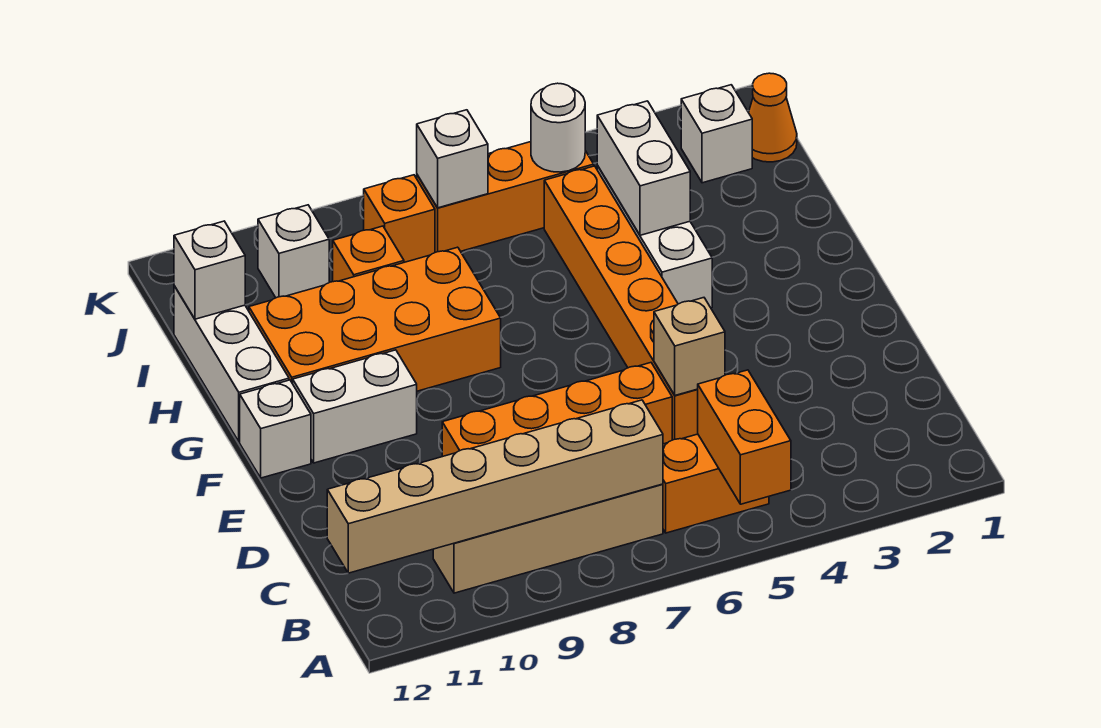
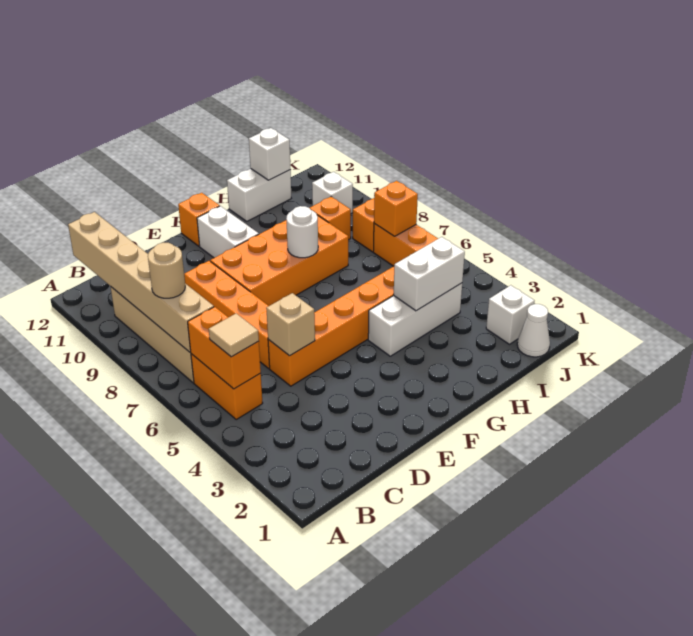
orange brick A5:B5 level 2 -> orange brick B5:B6 level 2
none -> tan tile B5 level 3
none -> tan round brick B8 level 3
white brick F12 level 1 -> orange brick F12 level 1
orange brick G8:H11 level 1 -> orange brick E8:H9 level 1
white brick G12:I12 level 1 -> white brick H12:I12 level 1
orange cone J1 level 1 -> white cone J1 level 1
white round brick J5 level 2 -> white round brick G8 level 2
white brick J7 level 2 -> orange brick J7 level 2

